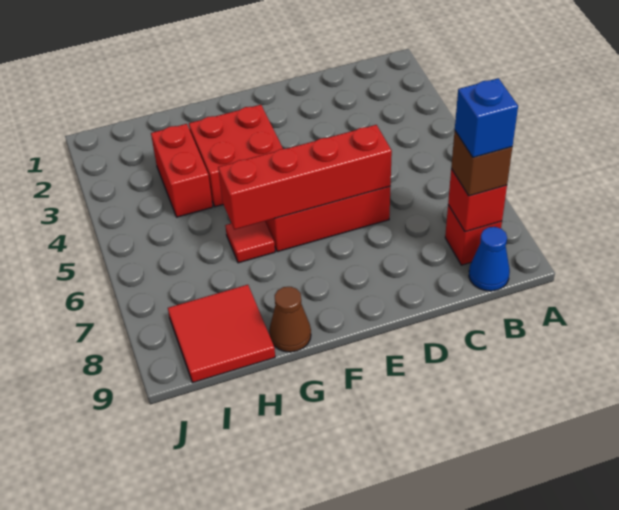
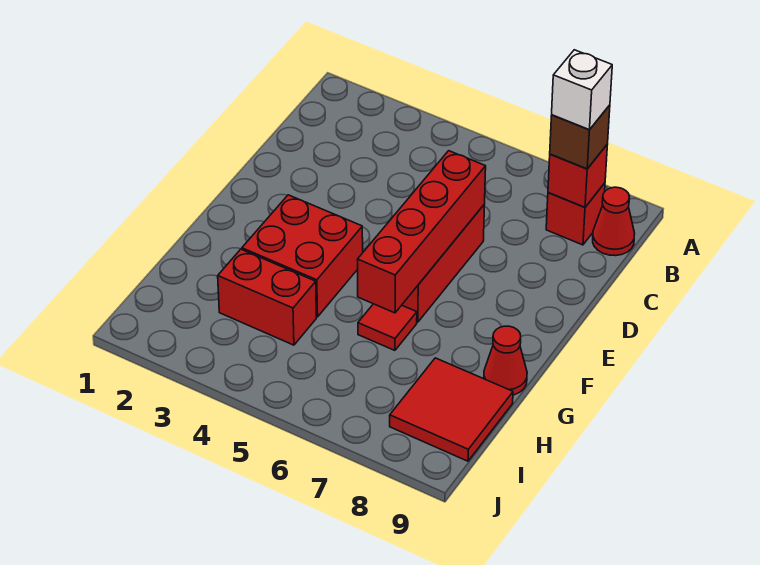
blue brick B8 level 4 -> white brick B8 level 4
blue cone B9 level 1 -> red cone B9 level 1
brown cone G9 level 1 -> red cone G9 level 1

